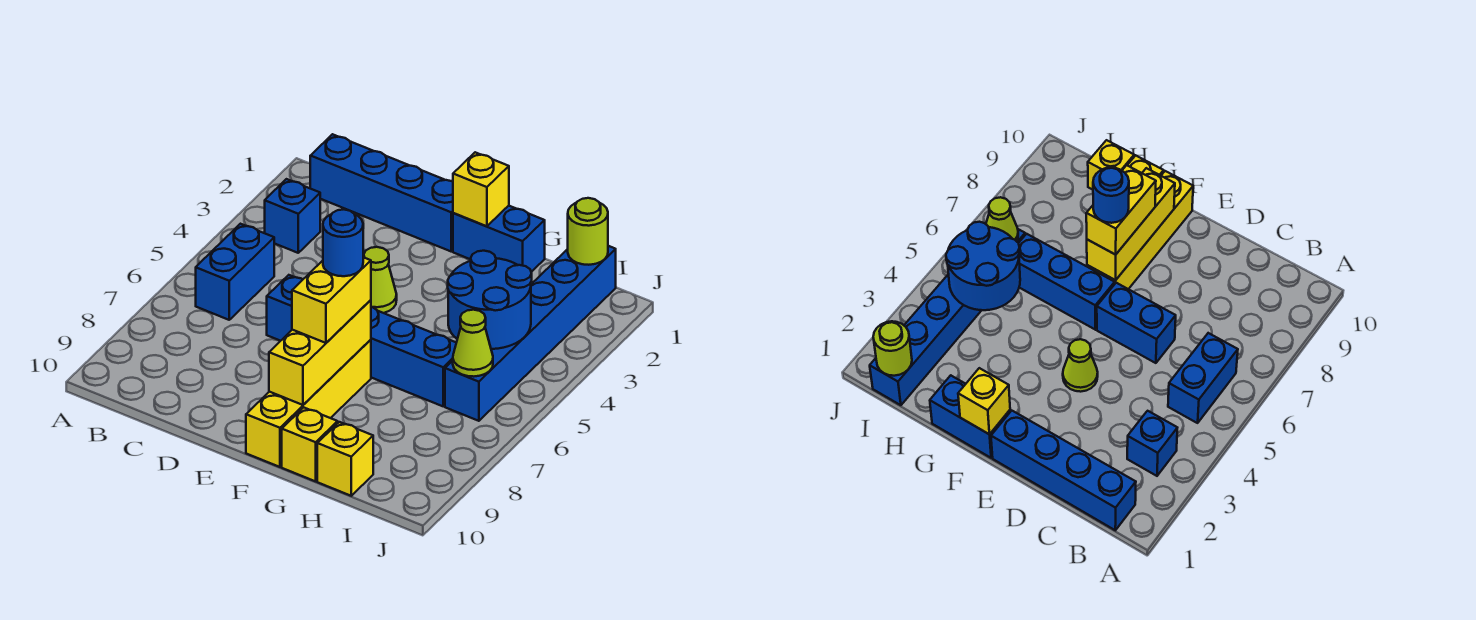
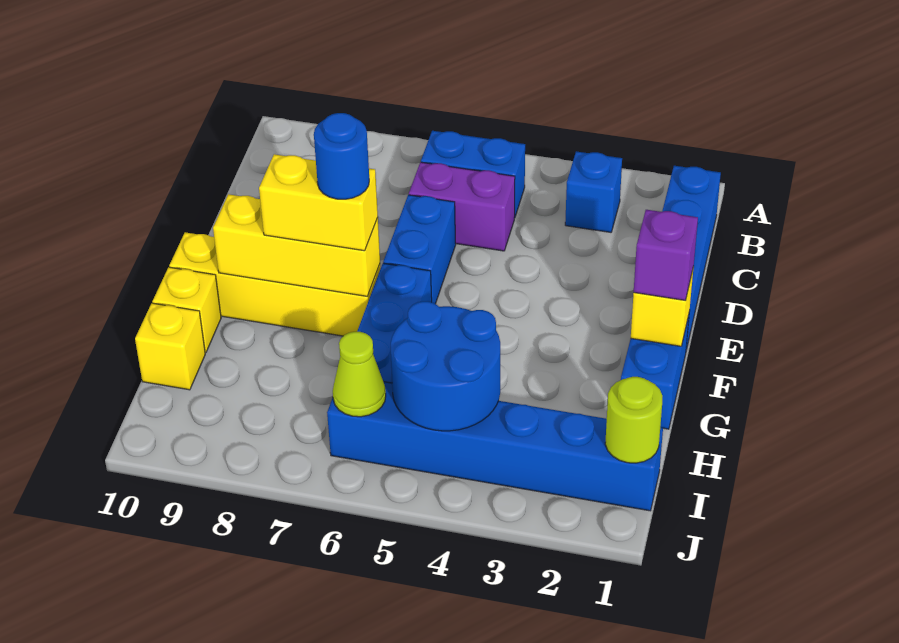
none -> purple brick C5:C6 level 1
lime cone E4 level 1 -> none
none -> purple brick F1 level 3

